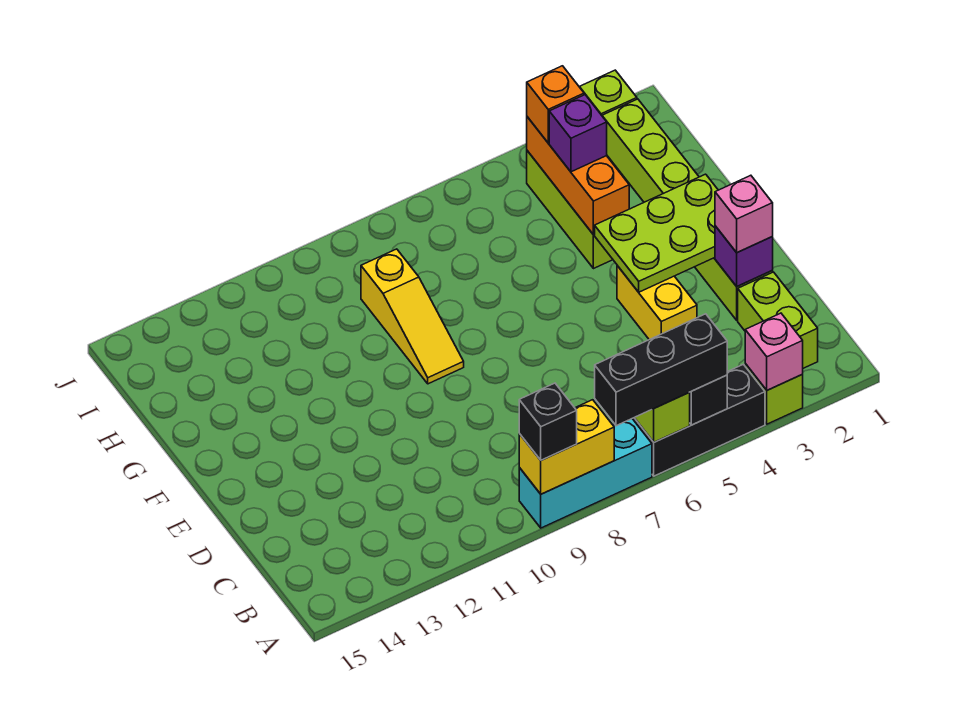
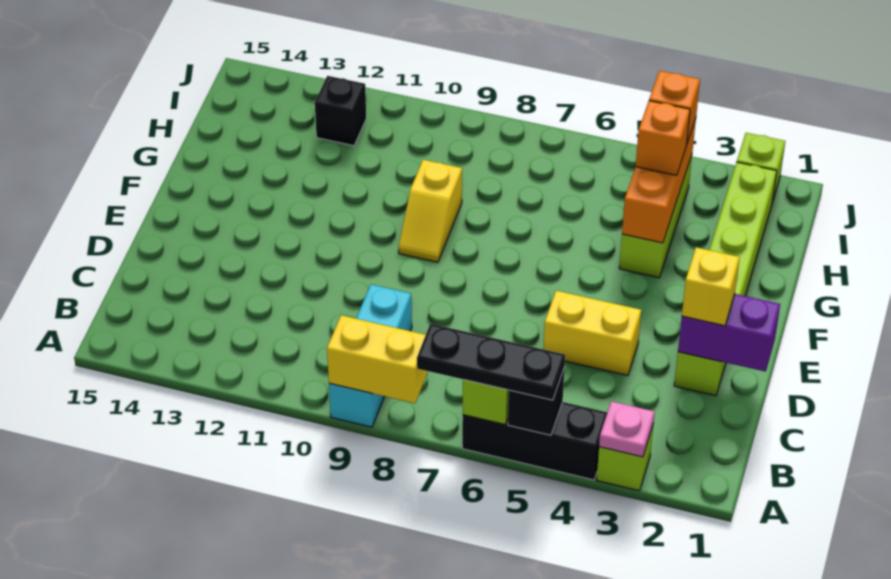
pink brick A3 level 2 -> pink plate A3 level 2
black brick A5:A7 level 3 -> black plate A5:A7 level 3
cyan brick A7:A9 level 1 -> cyan brick A9:C9 level 1
black brick A9 level 3 -> black brick I12 level 1
lime brick B2:C2 level 1 -> none
purple brick D2 level 2 -> purple brick D1:D2 level 2
pink brick D2 level 3 -> yellow brick D2 level 3
yellow brick D4:E4 level 1 -> yellow brick D4:D5 level 1
lime plate E2:F4 level 2 -> none
yellow slope F9:H9 level 1 top H -> yellow slope F9:G9 level 1 top G
purple brick H4 level 3 -> orange brick H4 level 3

